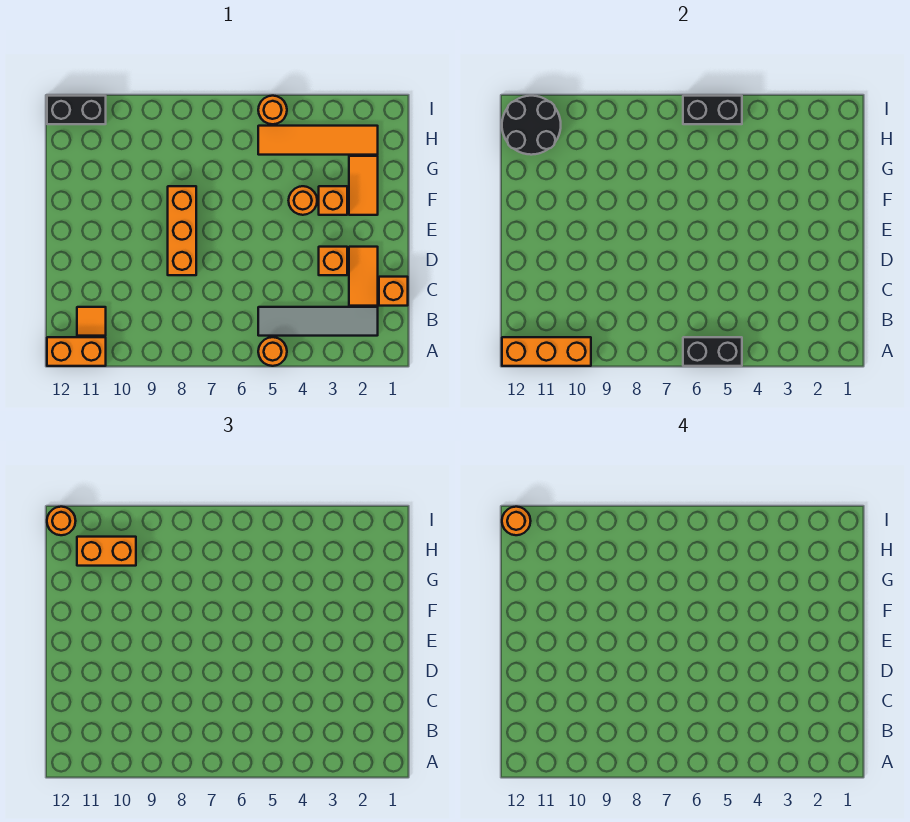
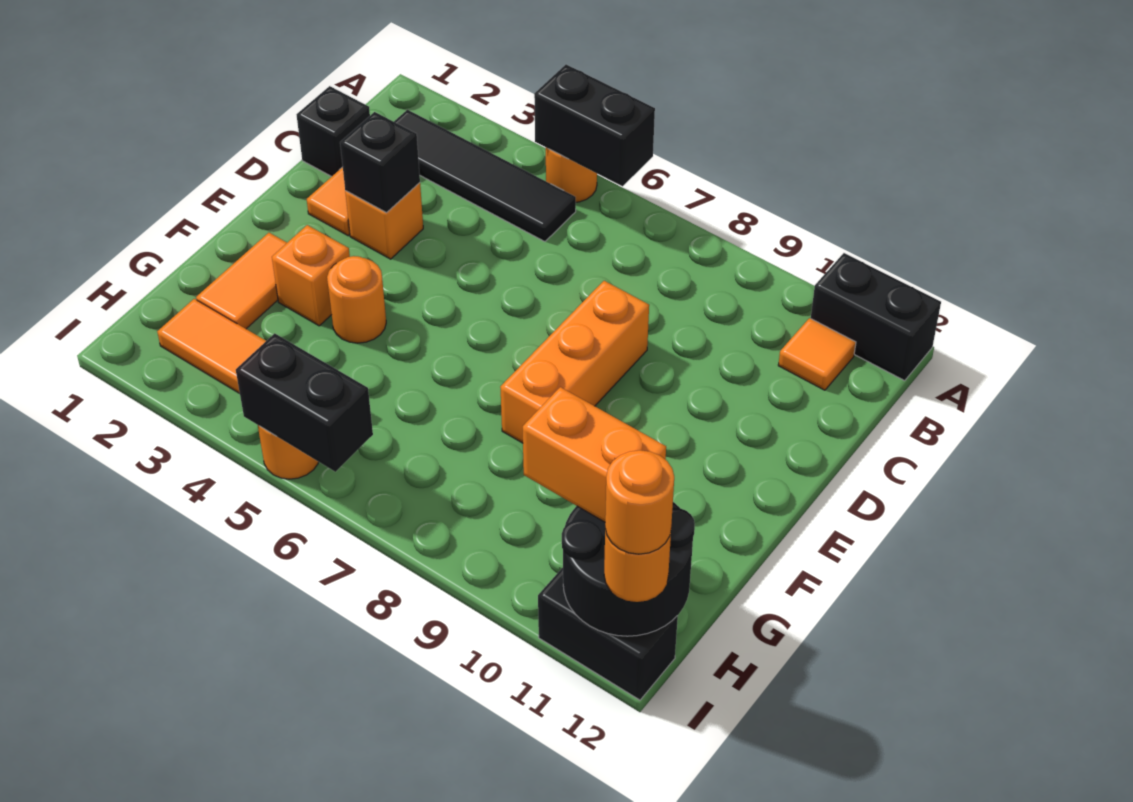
orange brick A10:A12 level 2 -> none
orange brick A11:A12 level 1 -> black brick A11:A12 level 1
grey tile B2:B5 level 1 -> black tile B2:B5 level 1
orange brick C1 level 1 -> black brick C1 level 1
none -> black brick D3 level 2

